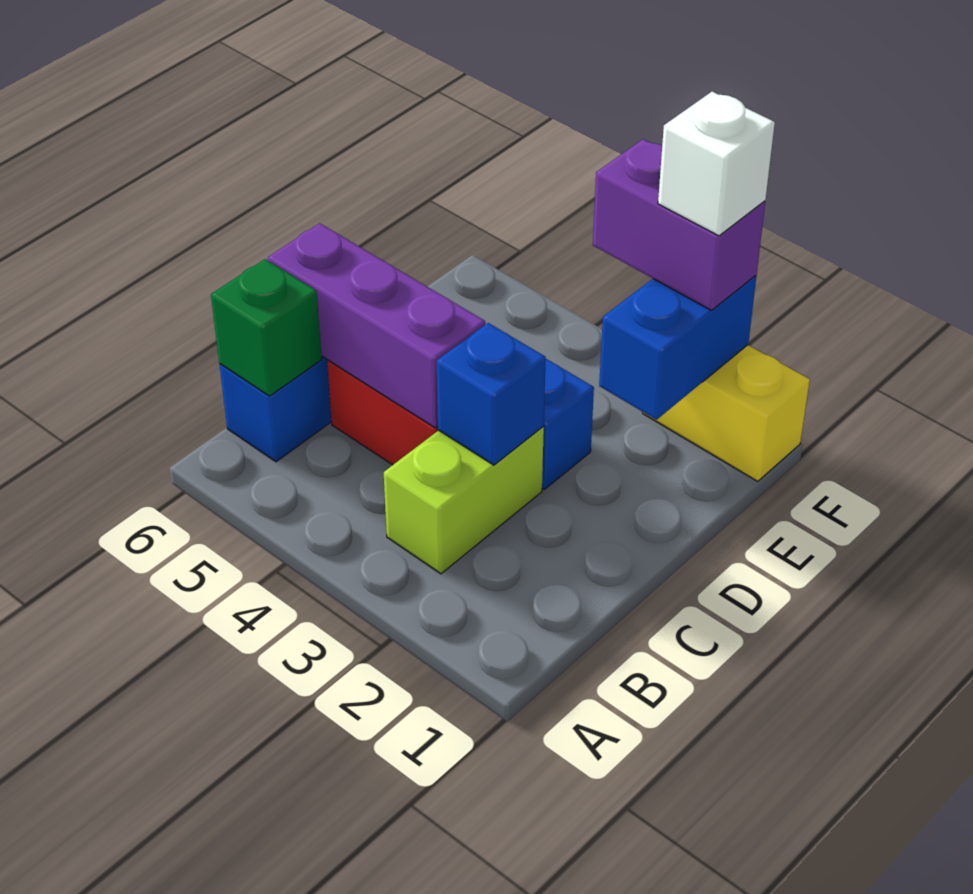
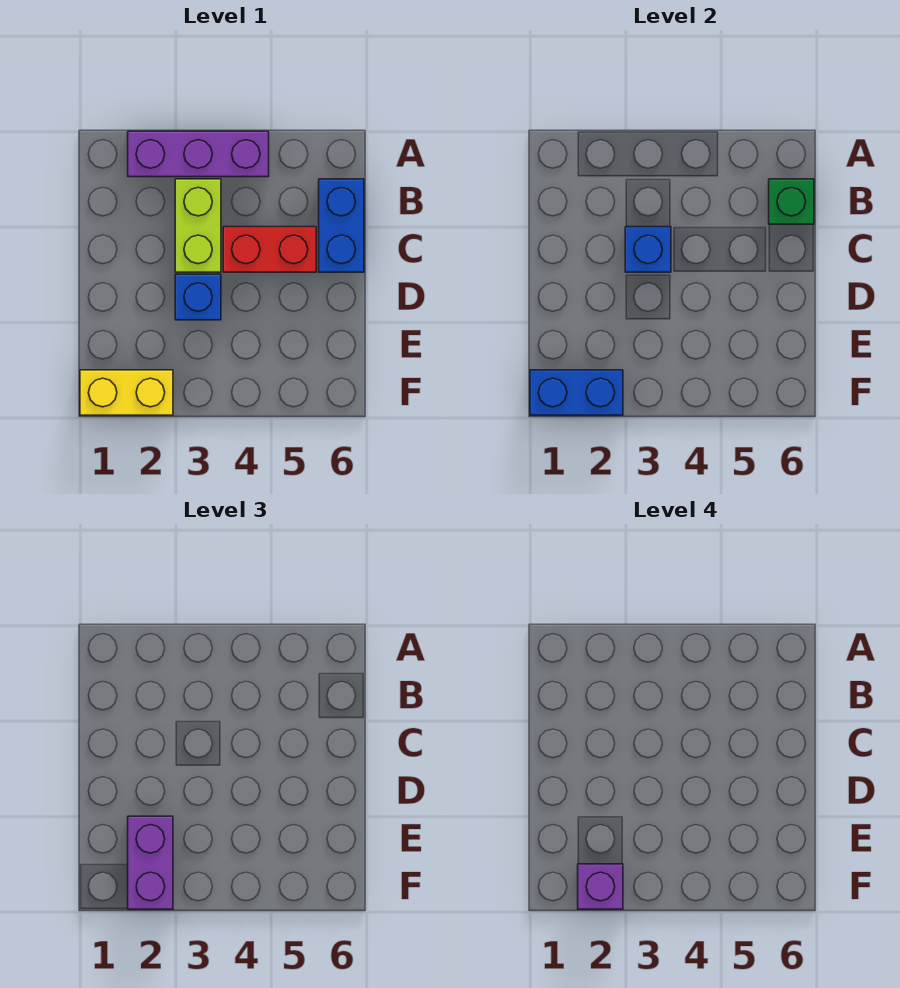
purple brick C4:C6 level 2 -> purple brick A2:A4 level 1
blue brick E2:F2 level 2 -> blue brick F1:F2 level 2
purple brick F2:F3 level 3 -> purple brick E2:F2 level 3
white brick F2 level 4 -> purple brick F2 level 4

